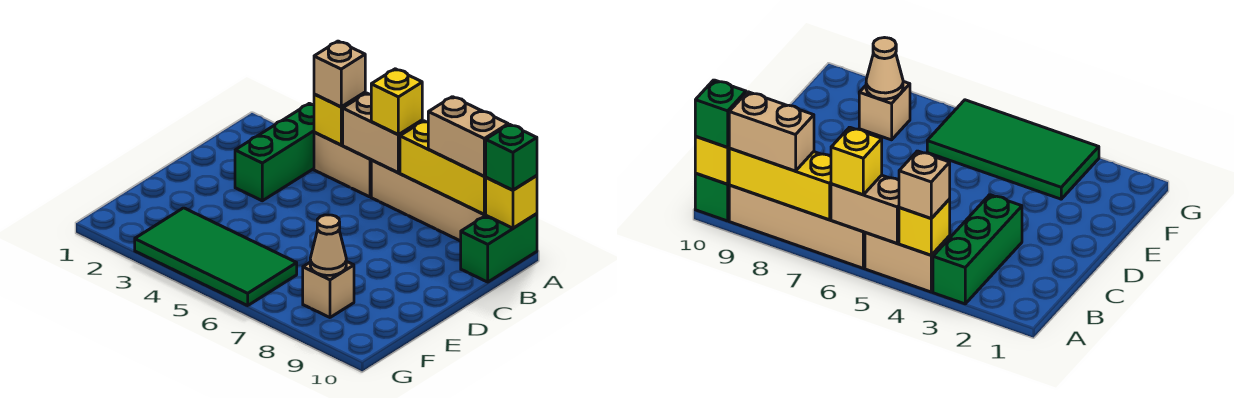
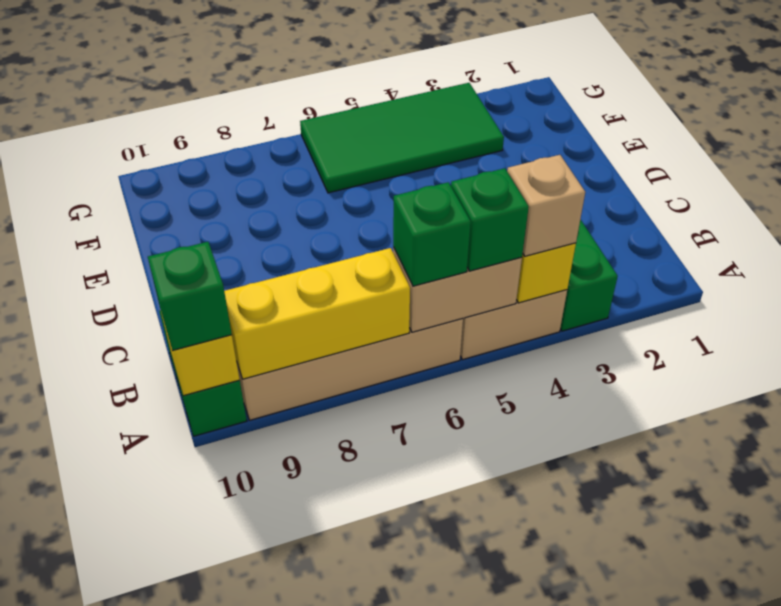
none -> green brick A5 level 3
yellow brick A6 level 3 -> green brick A6 level 3
tan brick A8:A9 level 3 -> none
tan brick F8 level 1 -> none
tan cone F8 level 2 -> none

